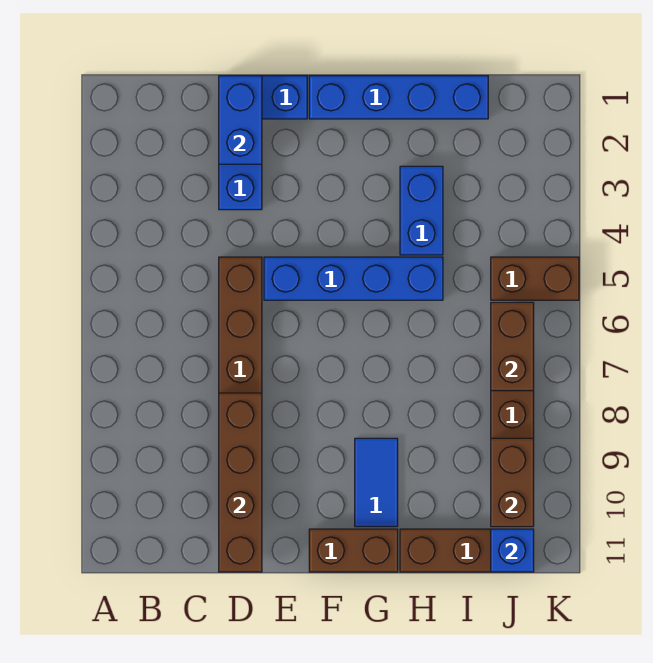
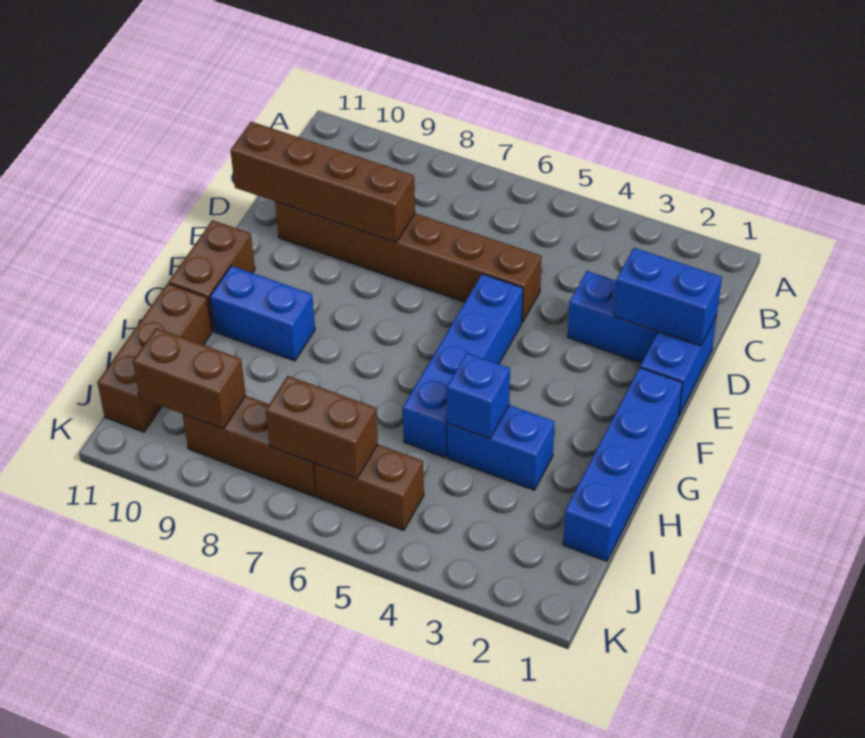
blue tile G9:G10 level 1 -> blue brick G9:G10 level 1
brown brick J5:K5 level 1 -> brown brick J5:J6 level 1
blue brick J11 level 2 -> blue brick H4 level 2

